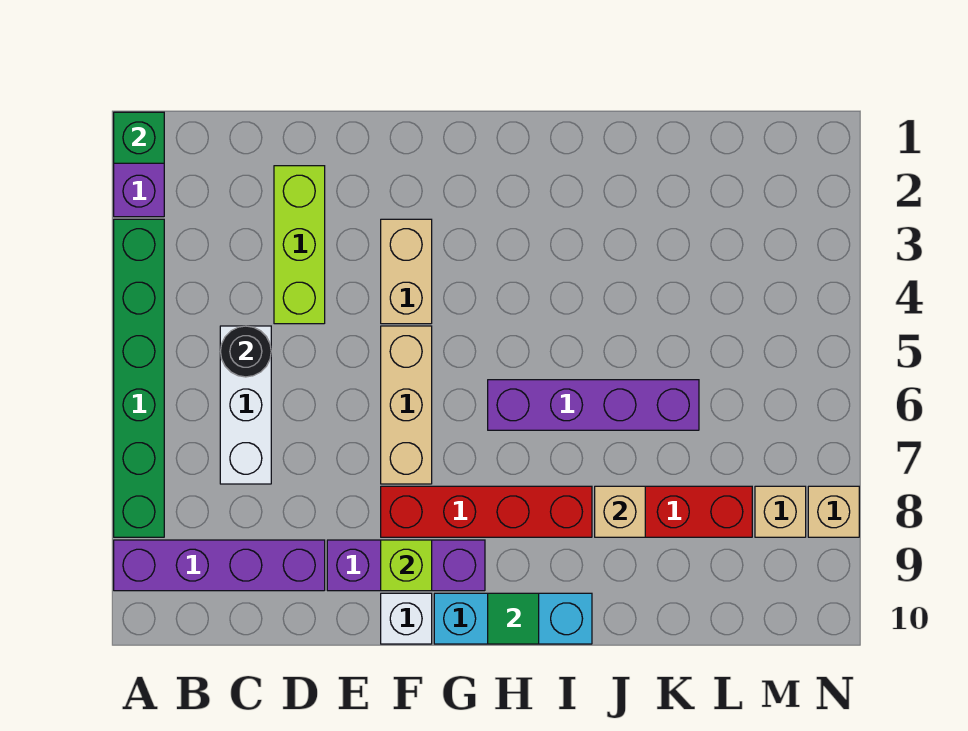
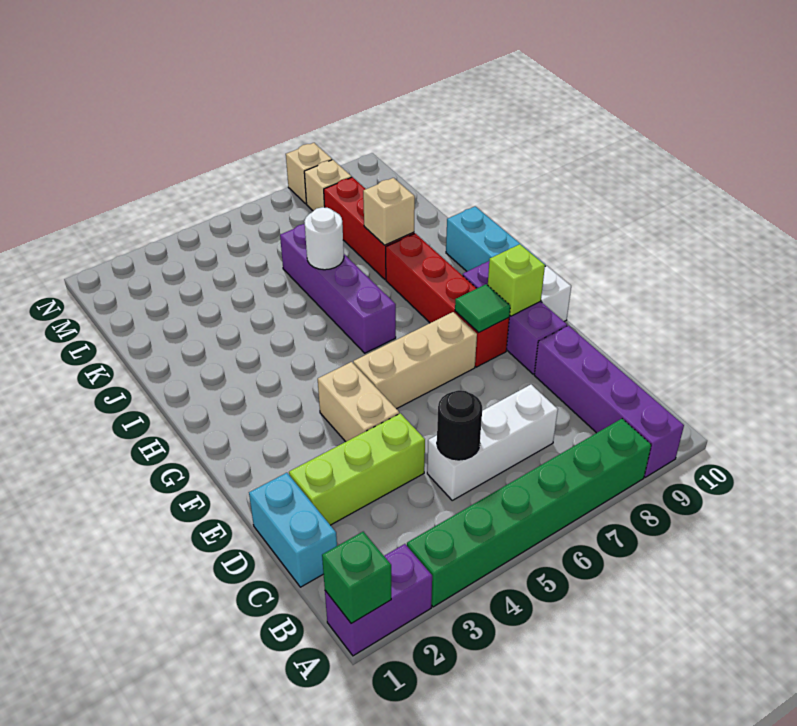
none -> cyan brick C1:D1 level 1
tan brick F3:F4 level 1 -> tan brick E4:F4 level 1
green tile H10 level 2 -> green tile F8 level 2
none -> white round brick J6 level 2

